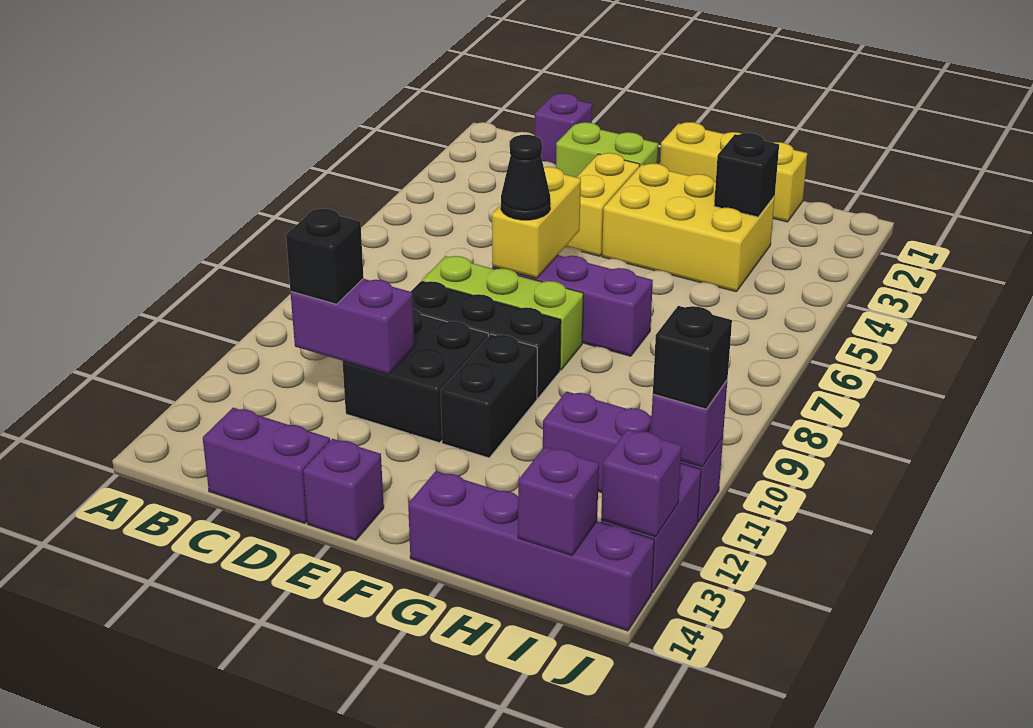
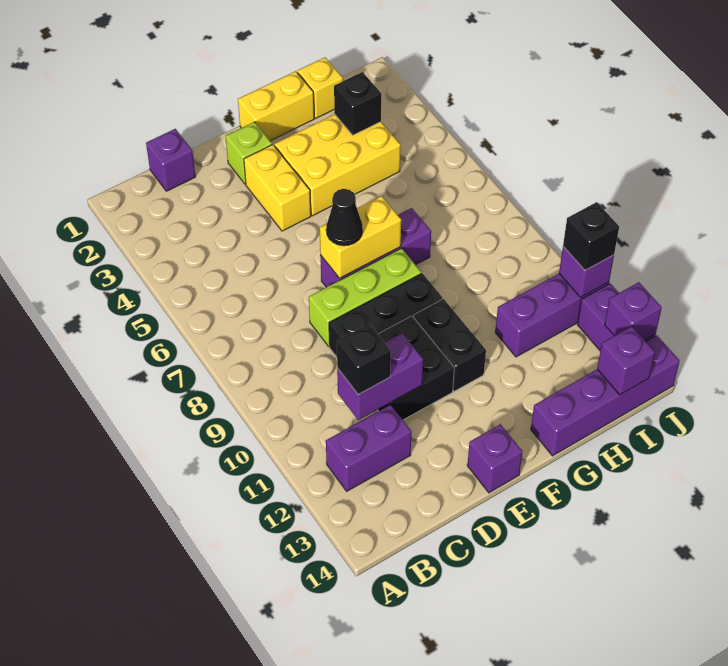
purple brick C14:D14 level 1 -> purple brick B12:C12 level 1
lime brick D2:E2 level 1 -> lime brick E2 level 1
yellow brick E6:E7 level 2 -> yellow brick E7:F7 level 2

